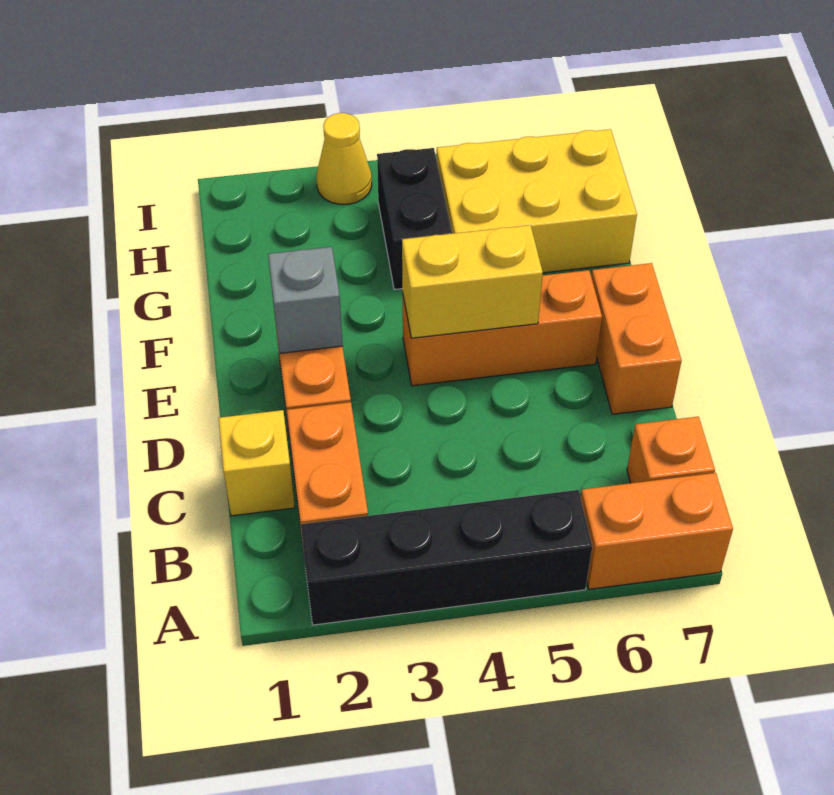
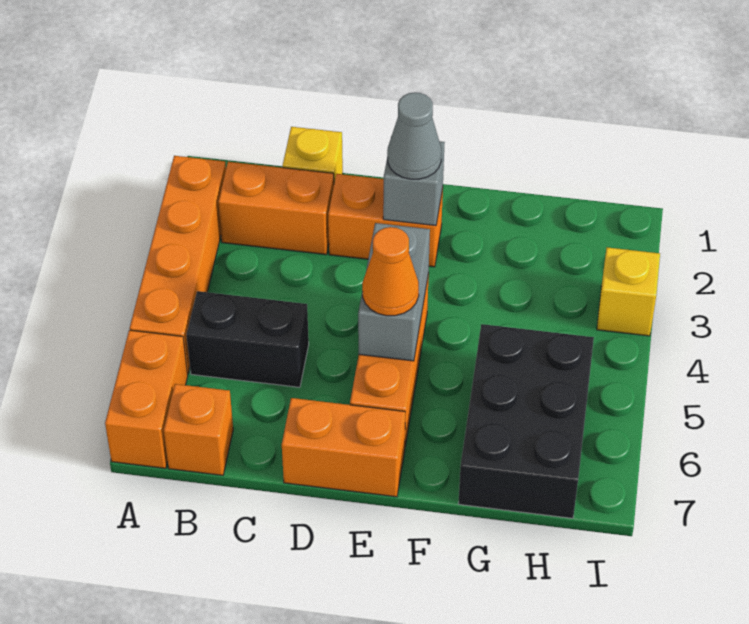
black brick A2:A5 level 1 -> orange brick A2:A5 level 1
none -> grey cone E2 level 3
yellow brick E4:E5 level 2 -> grey brick E4:E5 level 2
none -> orange cone E5 level 3
black brick G4:H4 level 1 -> black brick B5:C5 level 1
yellow brick G5:H7 level 1 -> black brick G5:H7 level 1
yellow cone I3 level 1 -> yellow brick I3 level 1

